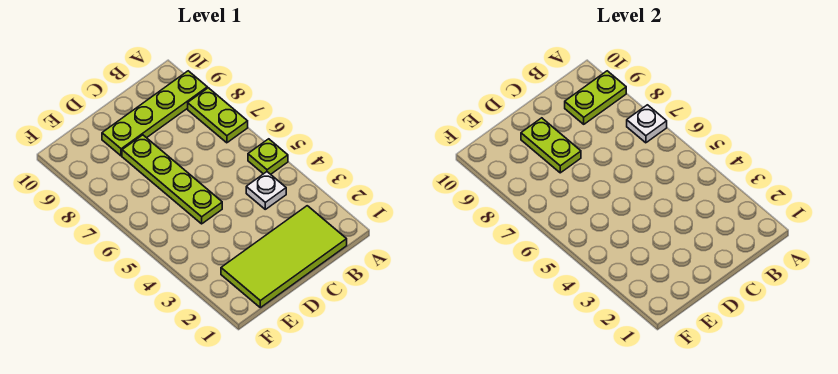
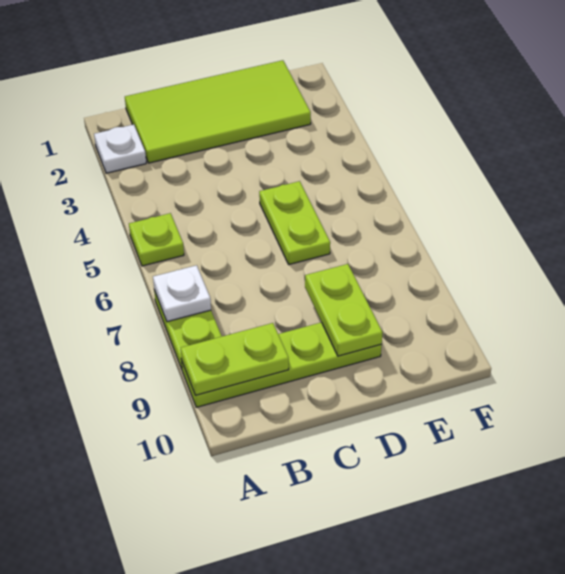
white plate B4 level 1 -> white plate A2 level 1
lime plate D5:D8 level 1 -> lime plate D5:D6 level 1

